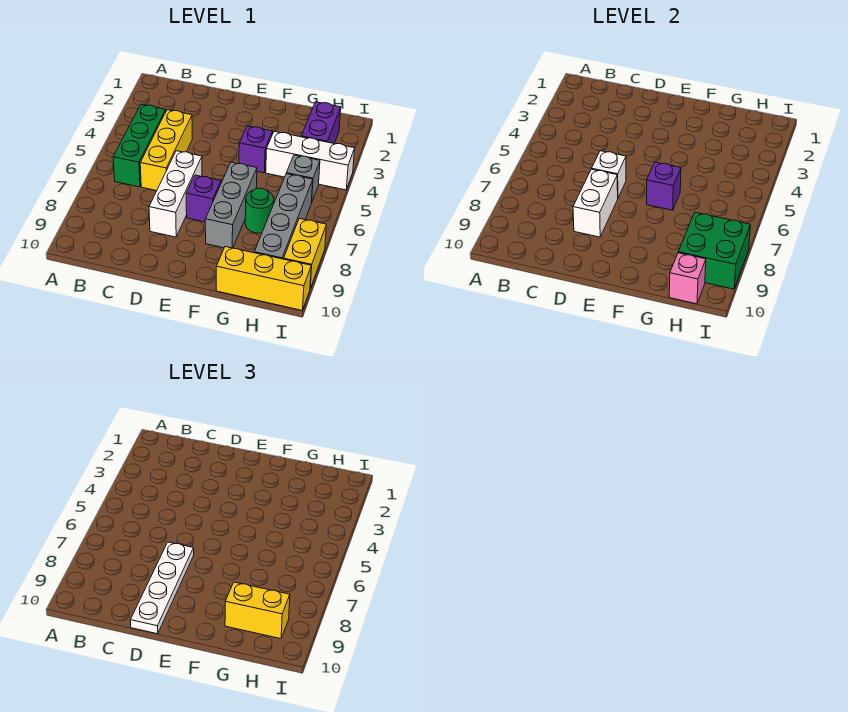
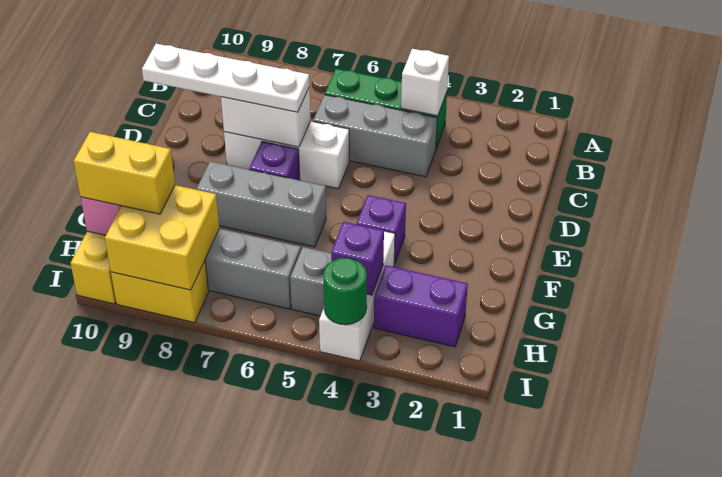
yellow brick C4:C6 level 1 -> grey brick C4:C6 level 1
white brick D6 level 2 -> white brick B4 level 2
purple brick F6 level 2 -> purple brick H4 level 2
green round brick G7 level 1 -> green round brick I4 level 2
yellow brick G9:H9 level 3 -> yellow brick H9:H10 level 3
green brick H8:I9 level 2 -> yellow brick H8:I9 level 2

